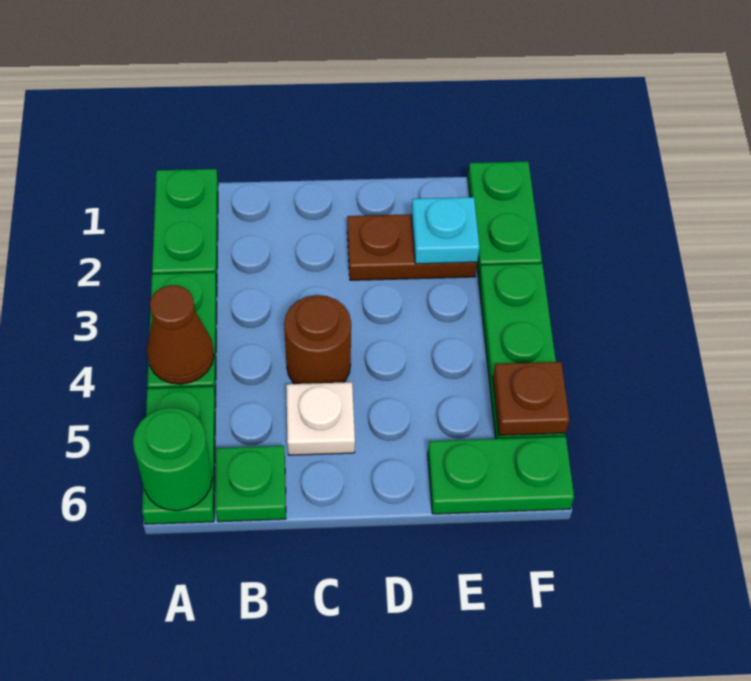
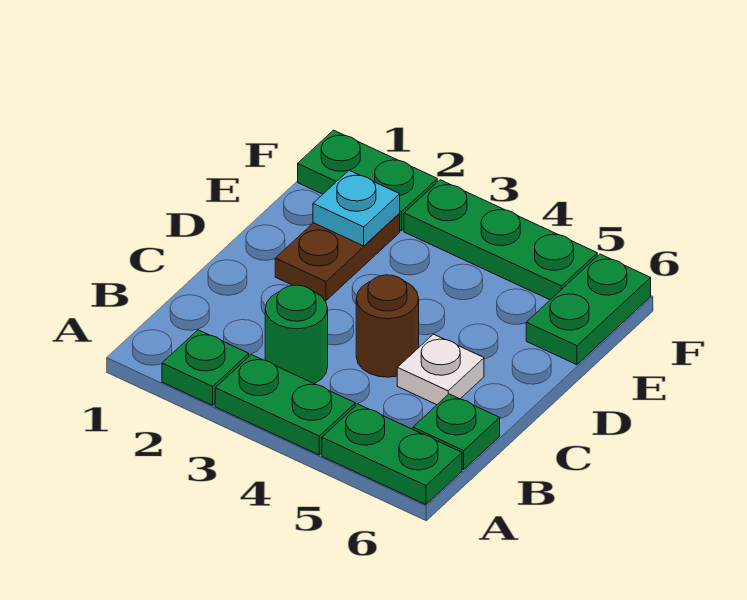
green plate A1:A2 level 1 -> green plate A2 level 1
brown cone A4 level 2 -> none
green round brick A6 level 2 -> green round brick B3 level 1
brown plate F5 level 2 -> none

